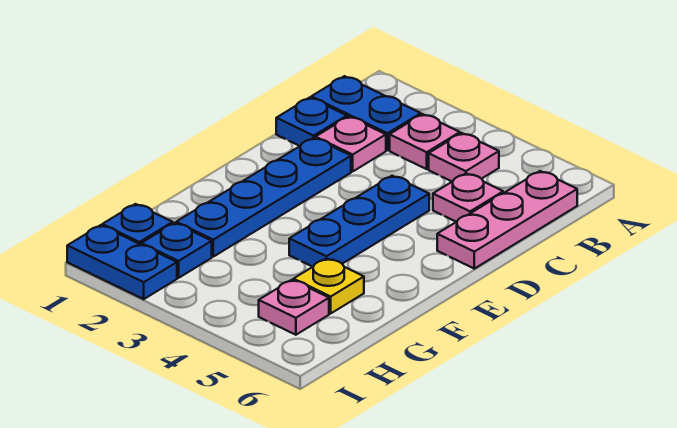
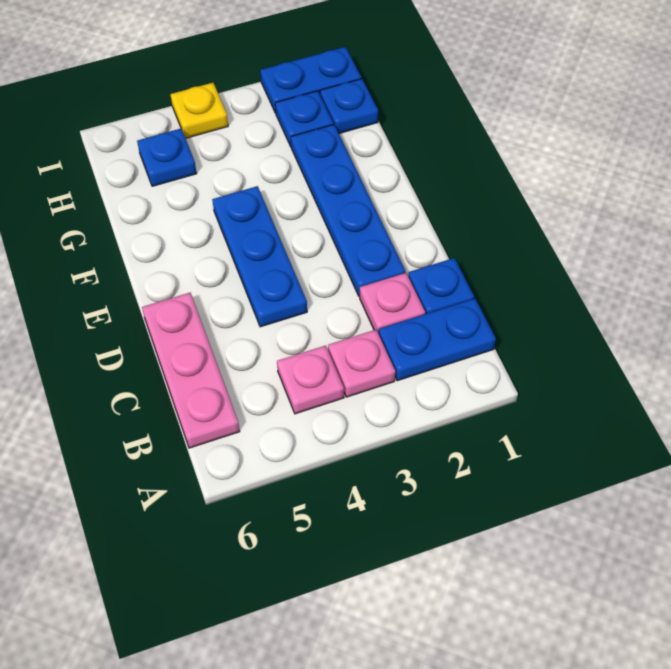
pink plate C5 level 1 -> none
yellow plate G5 level 1 -> yellow plate I4 level 1
pink plate H5 level 1 -> blue plate H5 level 1

